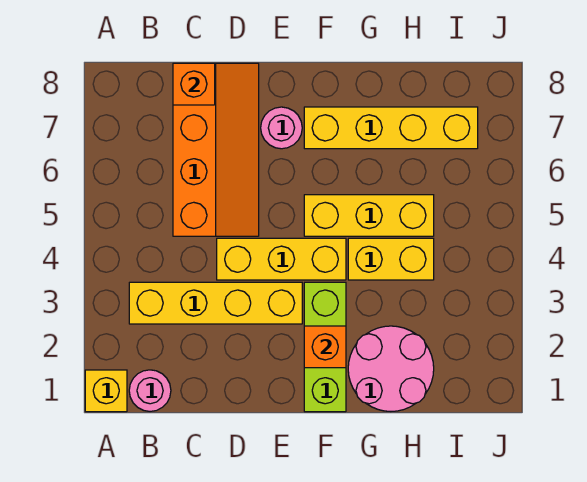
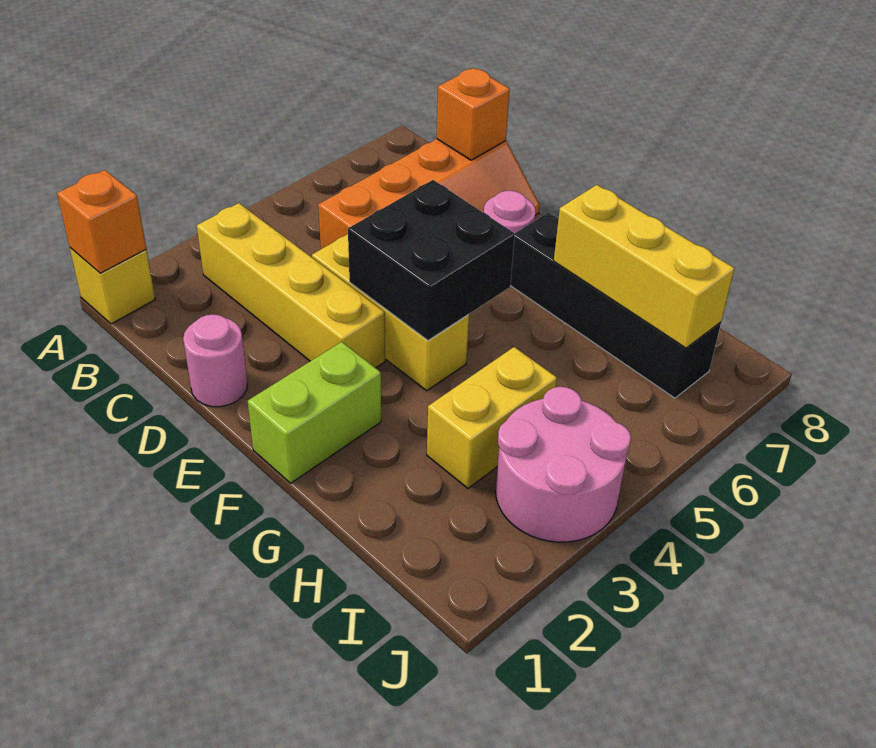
pink round brick B1 level 1 -> pink round brick D1 level 1
none -> black brick E4:F5 level 2
lime brick F1:F3 level 1 -> lime brick F1:F2 level 1
orange brick F2 level 2 -> orange brick A1 level 2
yellow brick F5:H5 level 1 -> yellow brick G7:I7 level 2
yellow brick F7:I7 level 1 -> black brick F7:I7 level 1
pink round brick G1:H2 level 1 -> pink round brick I3:J4 level 1
yellow brick G4:H4 level 1 -> yellow brick H3:H4 level 1

